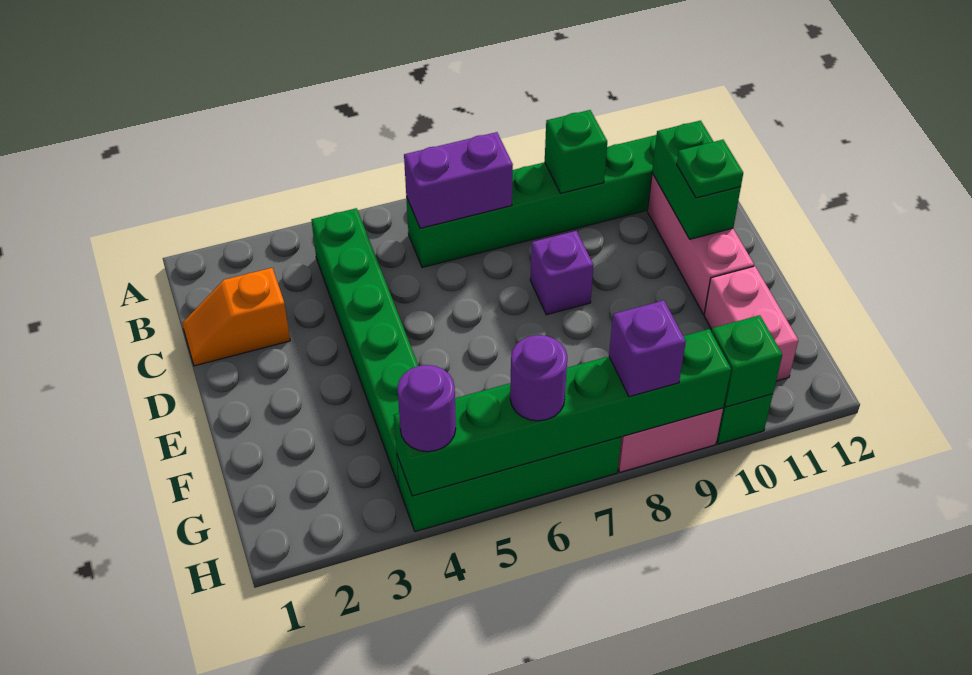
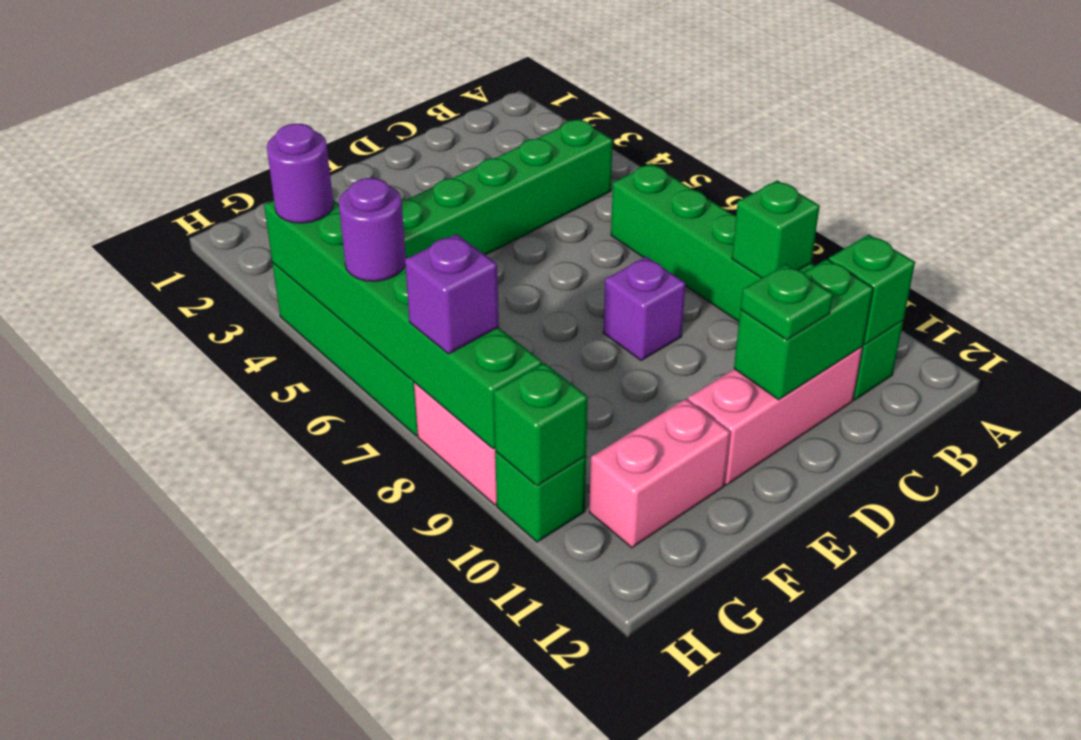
purple brick B6:B7 level 2 -> none
none -> green brick B11 level 2
orange slope C1:C2 level 1 top 2 -> none

